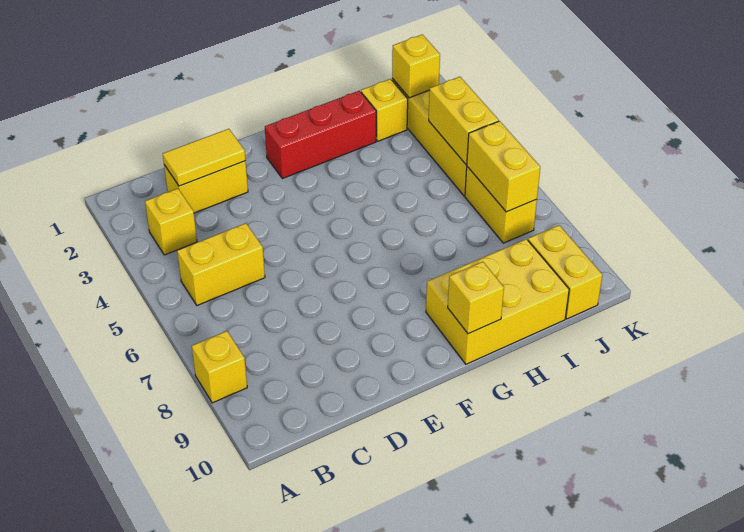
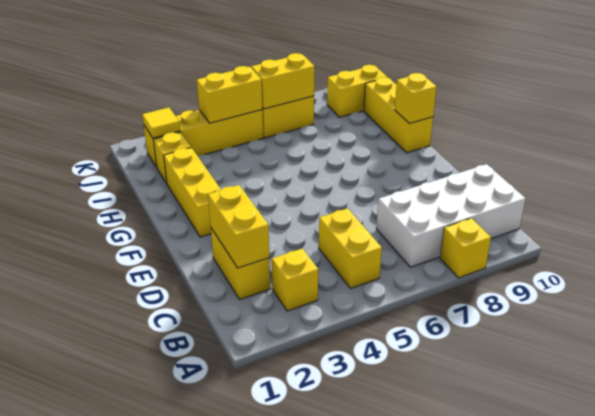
none -> white brick B7:C10 level 1
yellow tile C2:D2 level 2 -> yellow brick C2:D2 level 2
red brick F2:H2 level 1 -> yellow brick F2:H2 level 1
yellow brick G9:I10 level 1 -> yellow brick G10:I10 level 1
yellow brick J2 level 2 -> yellow tile J2 level 2

